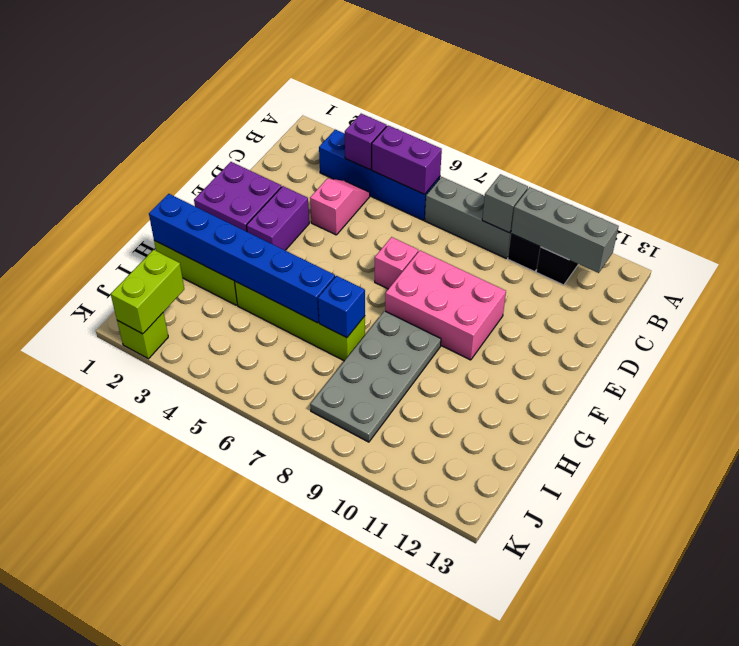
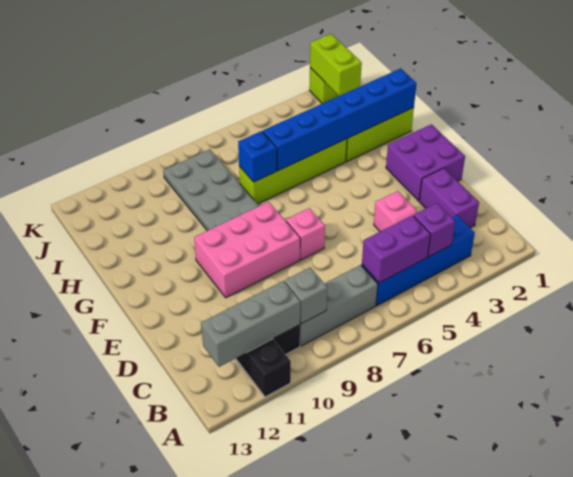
purple brick E3:F3 level 1 -> purple brick C2:D2 level 1

